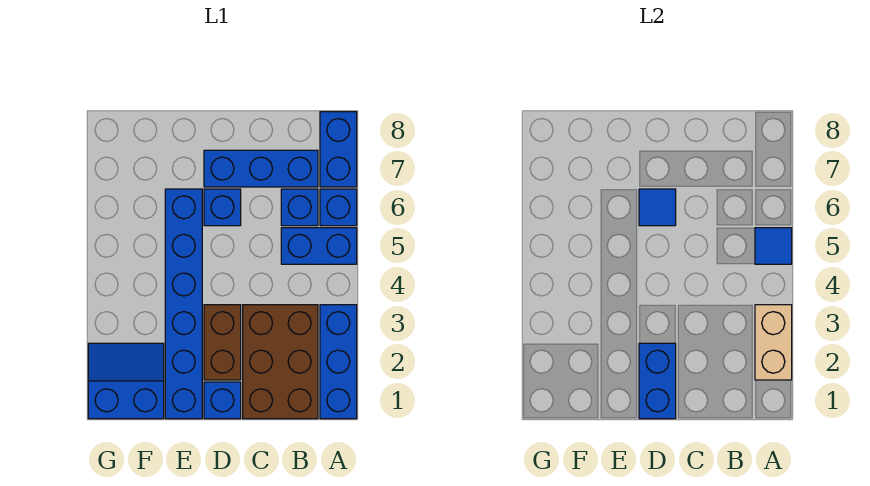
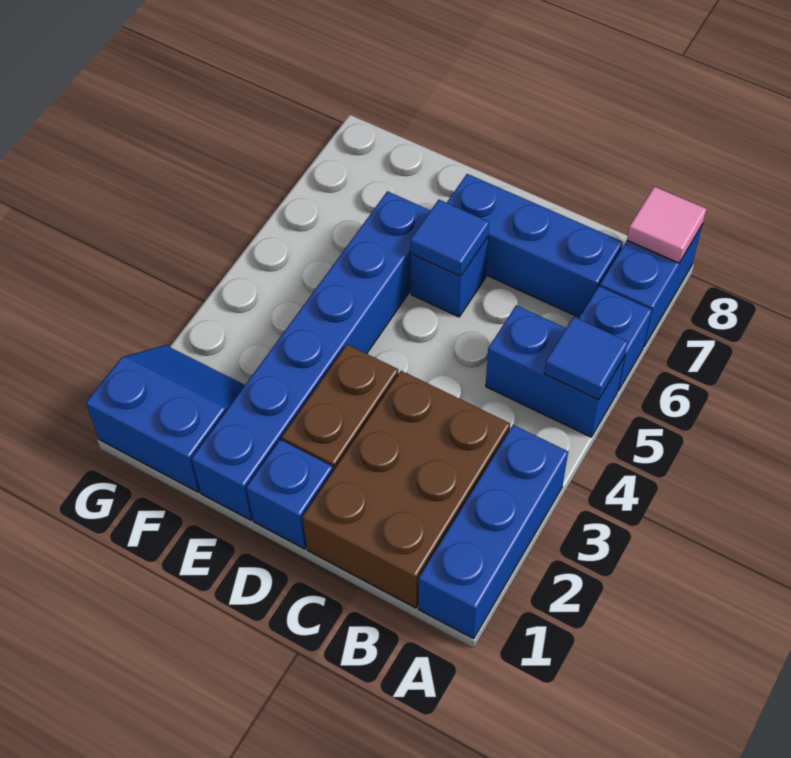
tan brick A2:A3 level 2 -> none
none -> pink tile A8 level 2
blue brick B6 level 1 -> none
blue brick D1:D2 level 2 -> none

